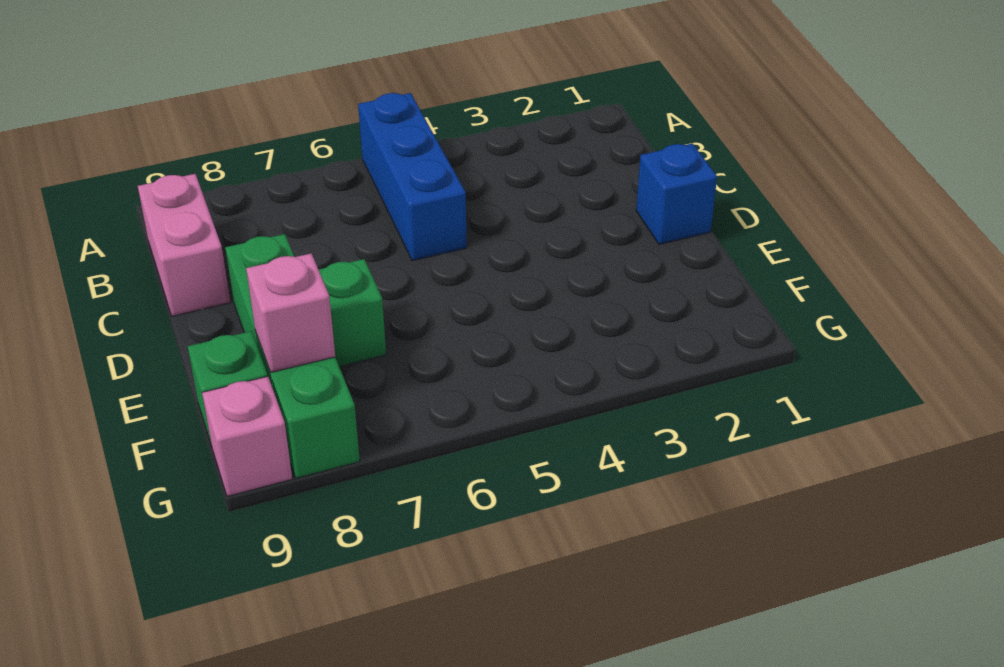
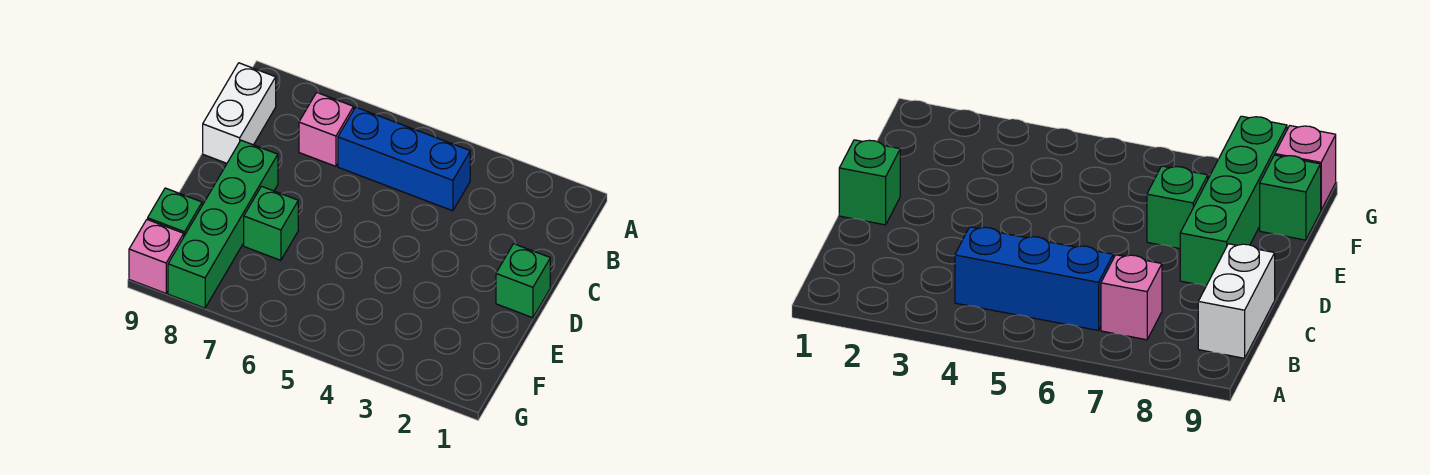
blue brick A5:C5 level 1 -> blue brick B4:B6 level 1
pink brick B9:C9 level 1 -> white brick B9:C9 level 1
blue brick D1 level 1 -> green brick D1 level 1
pink brick F8 level 2 -> pink brick B7 level 1

